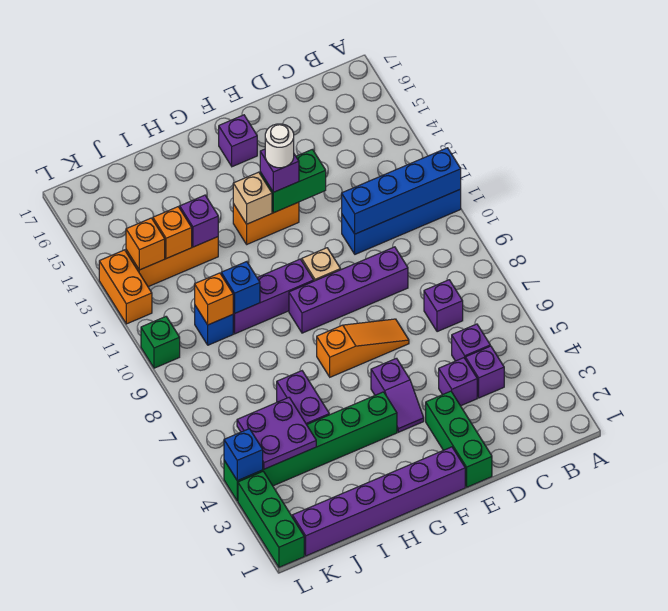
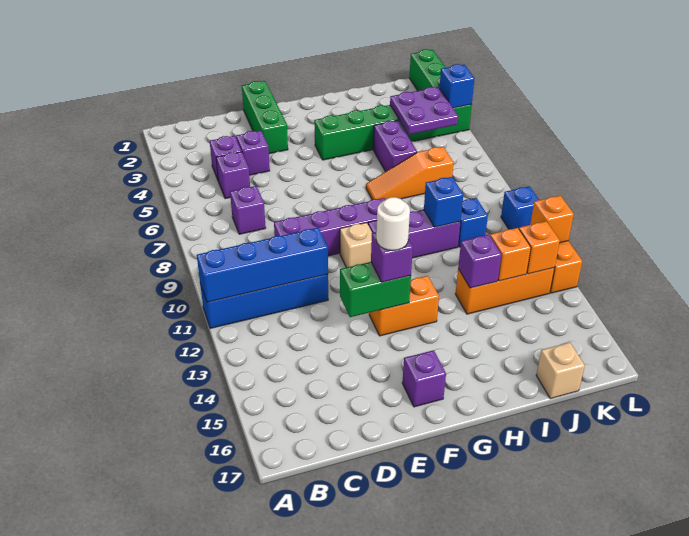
orange slope E7:G7 level 1 top G -> orange slope H7:J7 level 1 top J
purple brick F1:K1 level 1 -> none
purple slope F4:F5 level 1 top 5 -> none
tan brick G13 level 2 -> tan brick J17 level 1
orange brick J10 level 2 -> orange brick L12 level 2
green brick L10 level 1 -> blue brick L10 level 1

